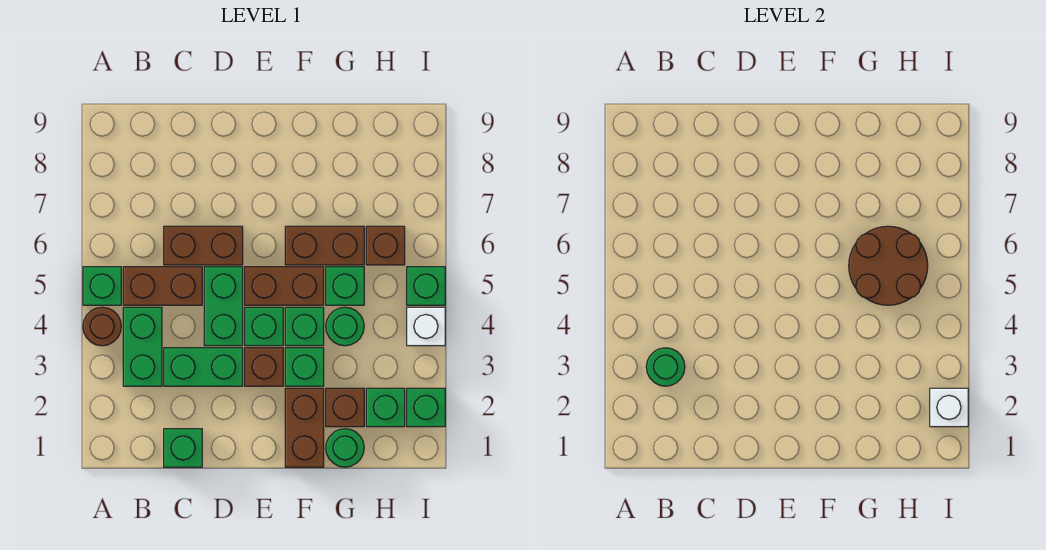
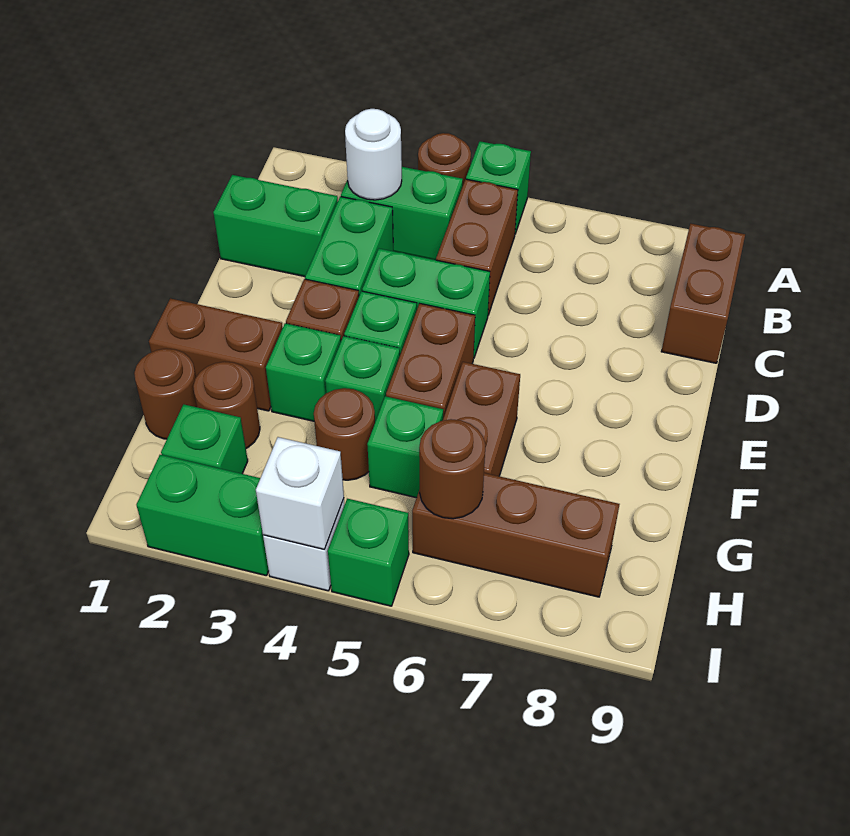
green round brick B3 level 2 -> white round brick B3 level 2
green brick C1 level 1 -> green brick C1:C2 level 1
brown brick C6:D6 level 1 -> brown brick B9:C9 level 1
green round brick G1 level 1 -> brown round brick G1 level 1
brown brick G2 level 1 -> brown round brick G2 level 1
green round brick G4 level 1 -> brown round brick G4 level 1
brown round brick G5:H6 level 2 -> brown round brick H6 level 2
brown brick H6 level 1 -> brown brick H6:H8 level 1
green brick I2 level 1 -> green brick I2:I3 level 1
white brick I2 level 2 -> white brick I4 level 2

